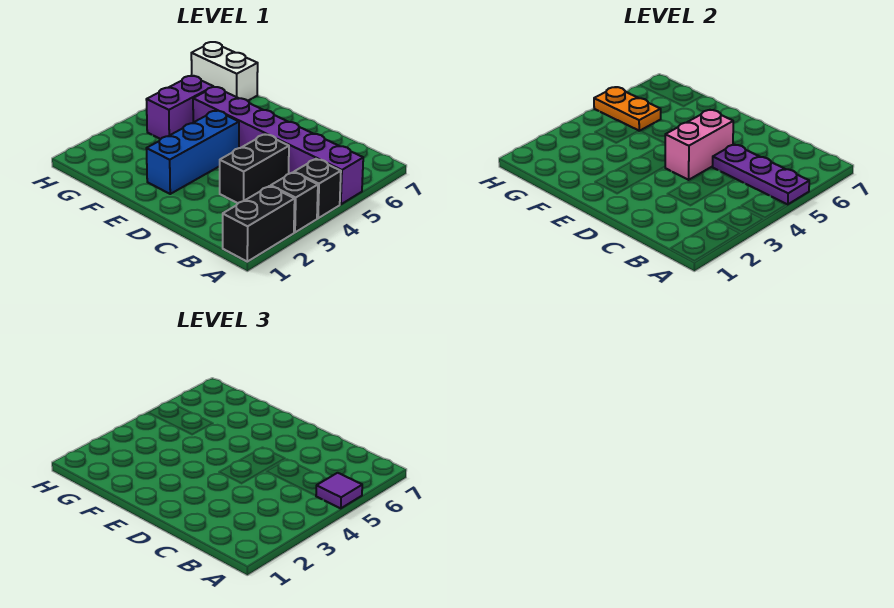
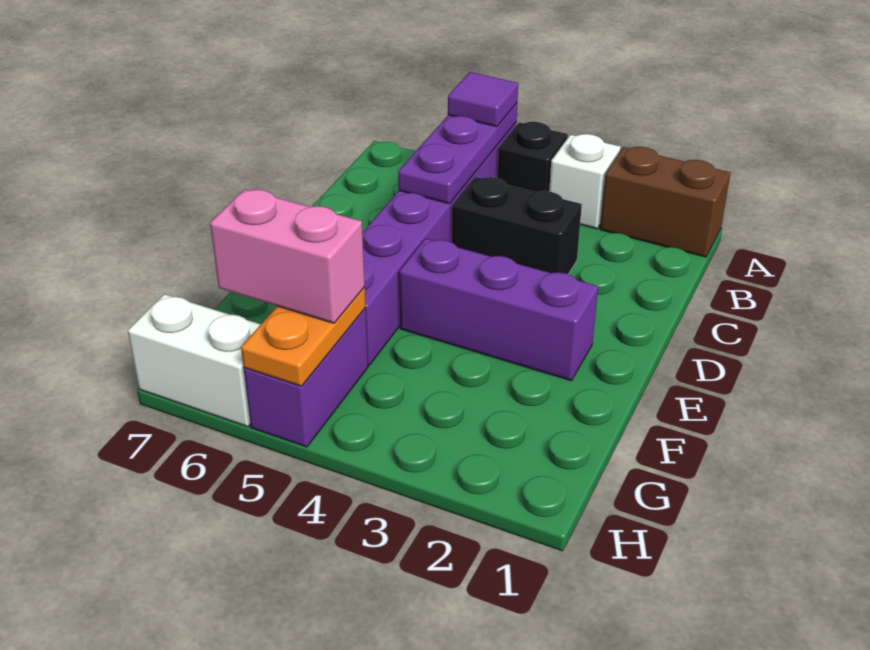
black brick A1:A2 level 1 -> brown brick A1:A2 level 1
black brick A3 level 1 -> white brick A3 level 1
pink brick D4:D5 level 2 -> pink brick G5:G6 level 3
blue brick E2:E4 level 1 -> purple brick E2:E4 level 1
purple brick G4:G5 level 1 -> purple brick G5:H5 level 1
white brick G7:H7 level 1 -> white brick H6:H7 level 1

